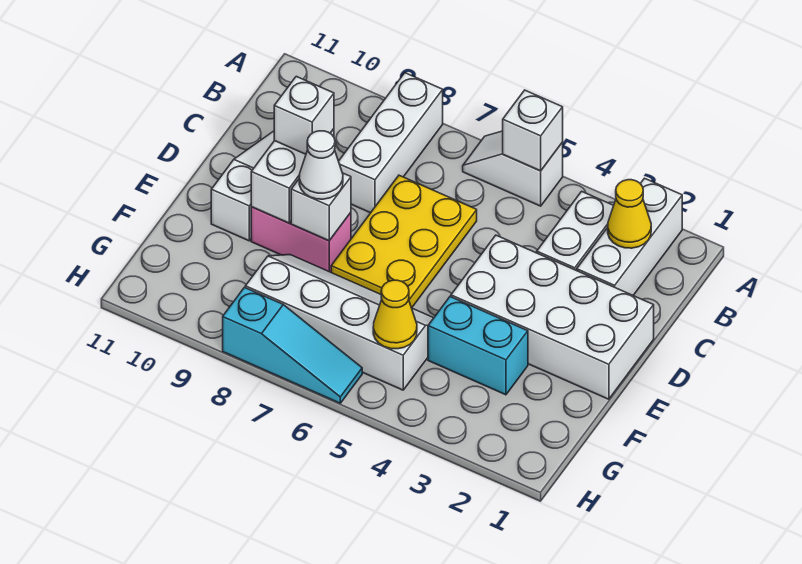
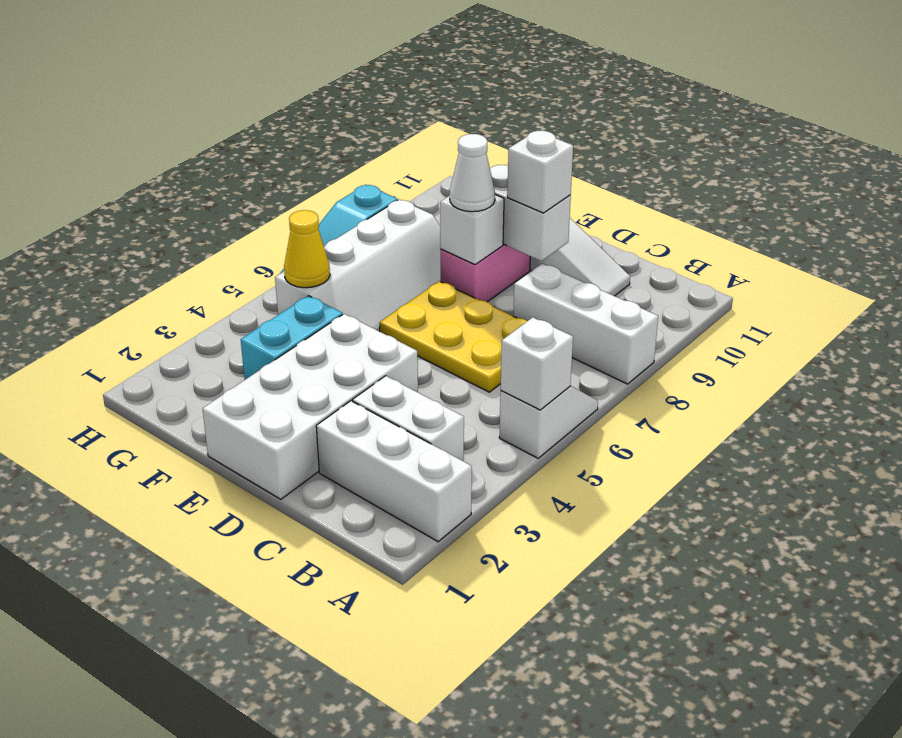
yellow cone B2 level 2 -> none

